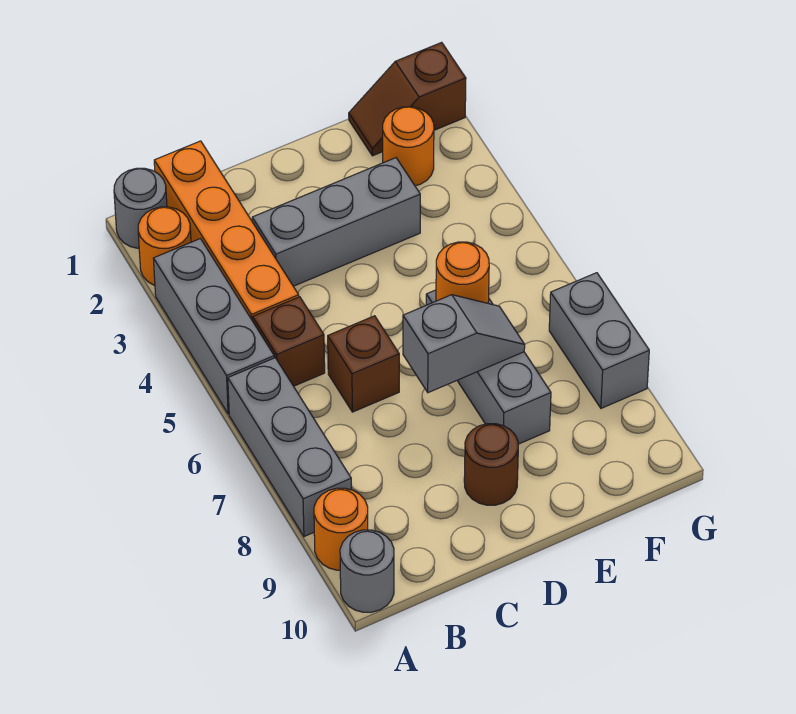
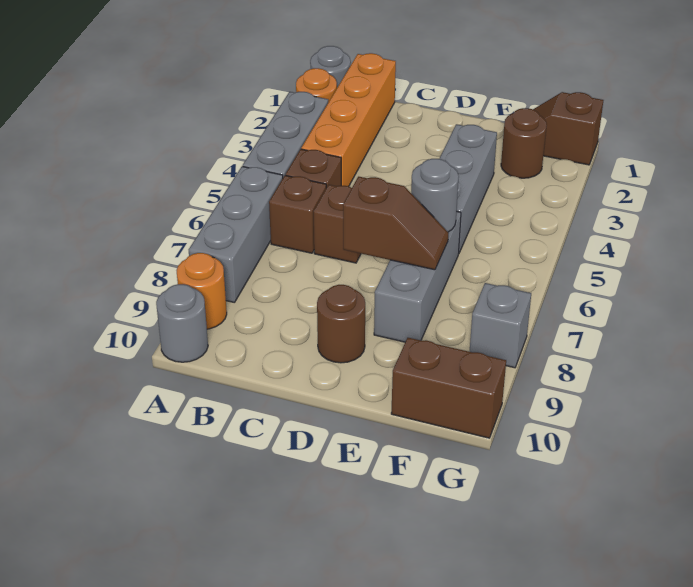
none -> brown brick B6 level 1
grey brick C3:E3 level 1 -> grey brick E3:E5 level 1
grey slope D7:E7 level 2 top D -> brown slope D7:E7 level 2 top D
orange round brick E6 level 2 -> grey round brick E6 level 2
orange round brick F2 level 1 -> brown round brick F2 level 1
none -> brown brick F10:G10 level 1
grey brick G7:G8 level 1 -> grey brick G8 level 1

